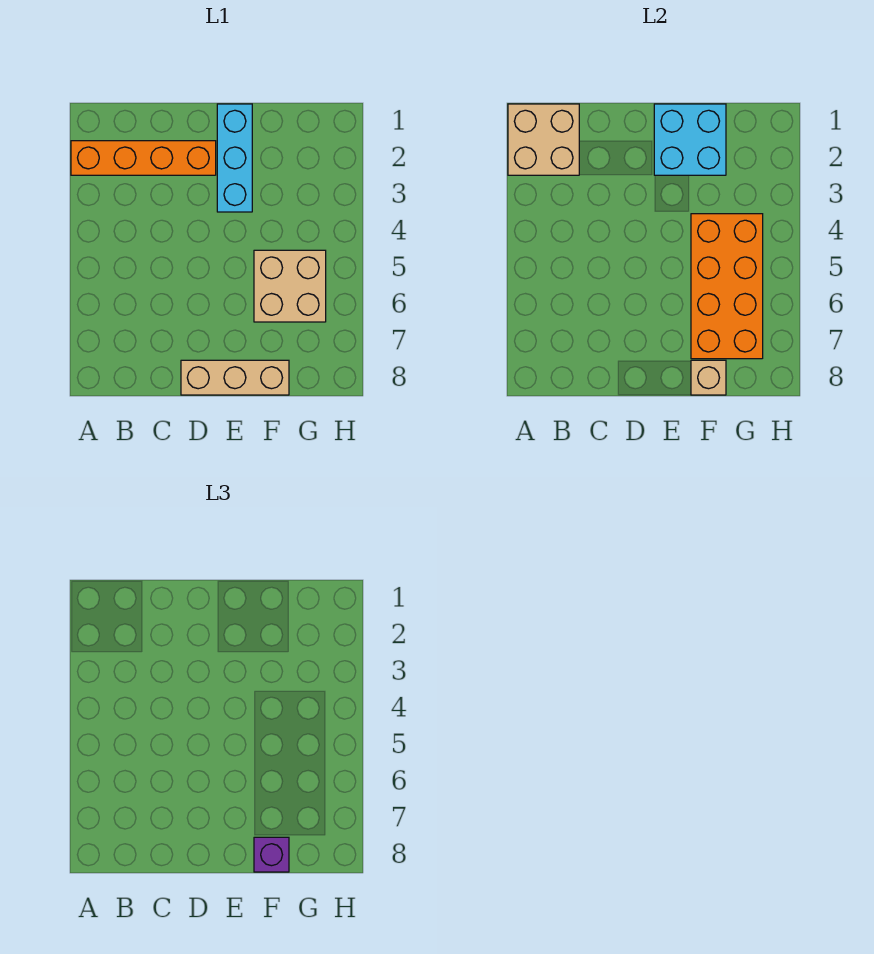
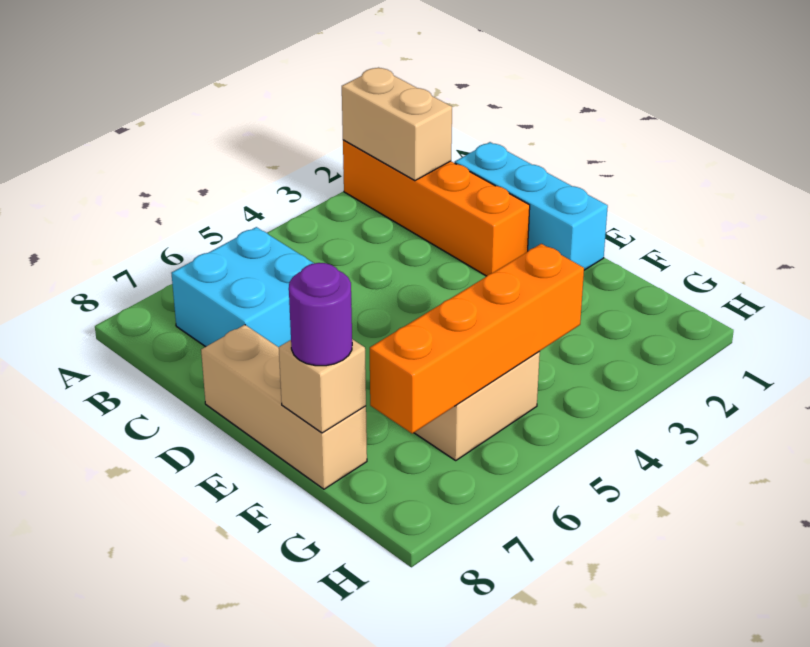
tan brick A1:B2 level 2 -> tan brick A2:B2 level 2
cyan brick E1:E3 level 1 -> cyan brick C1:E1 level 1
cyan brick E1:F2 level 2 -> cyan brick B6:C7 level 1
orange brick F4:G7 level 2 -> orange brick G4:G7 level 2
purple brick F8 level 3 -> purple round brick F8 level 3

